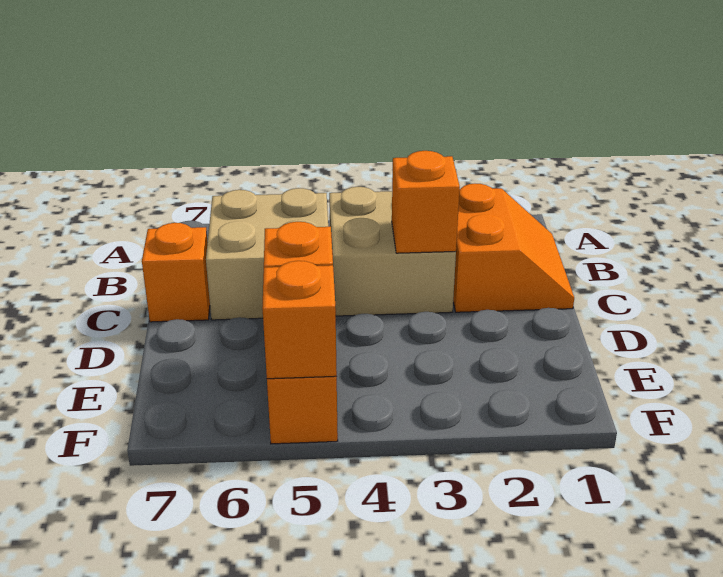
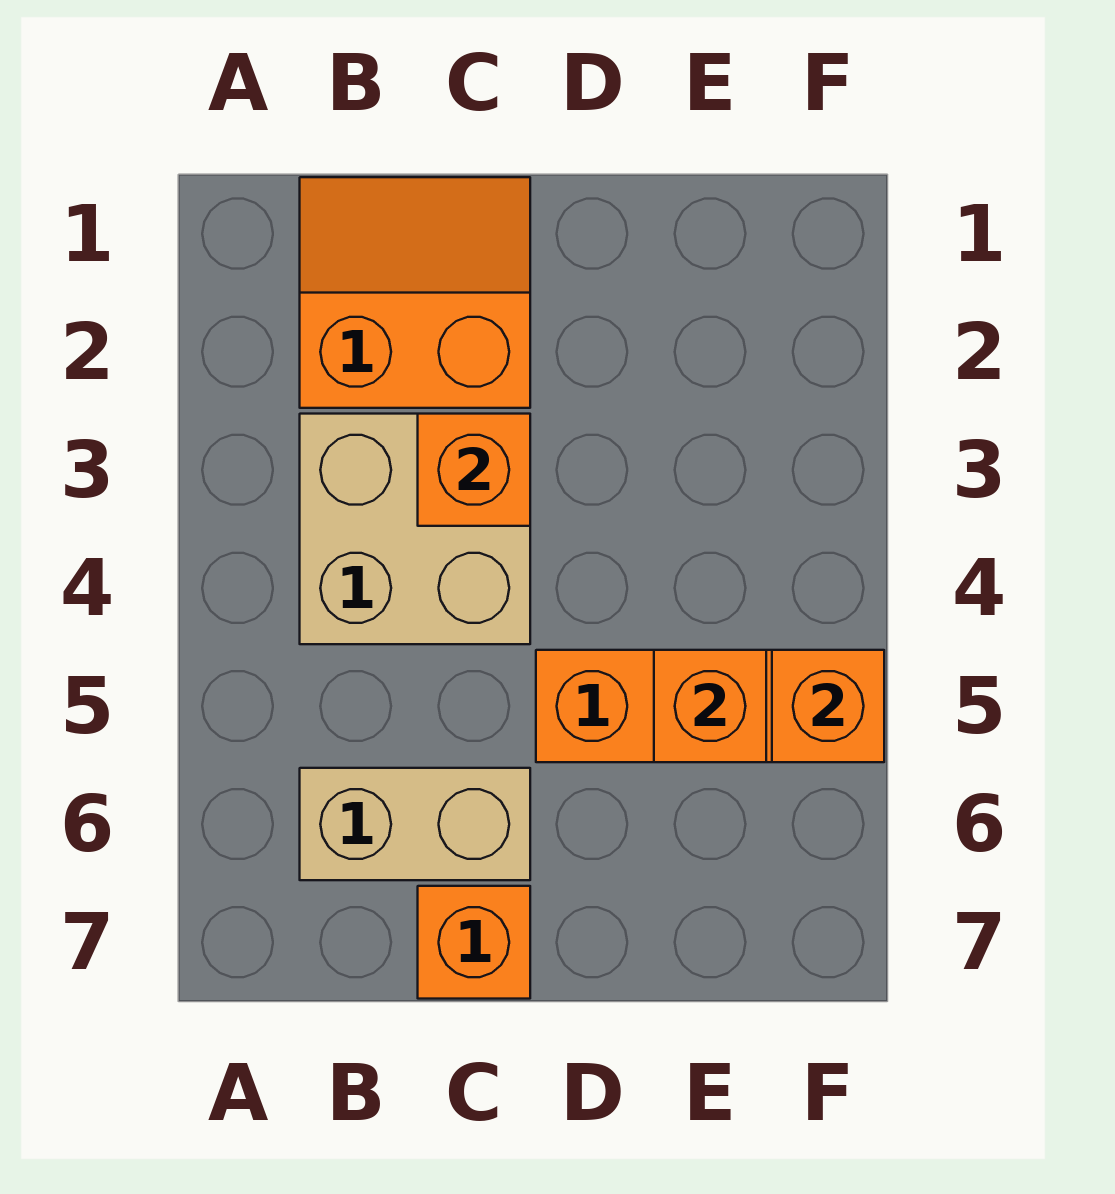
tan brick B5:C6 level 1 -> tan brick B6:C6 level 1

